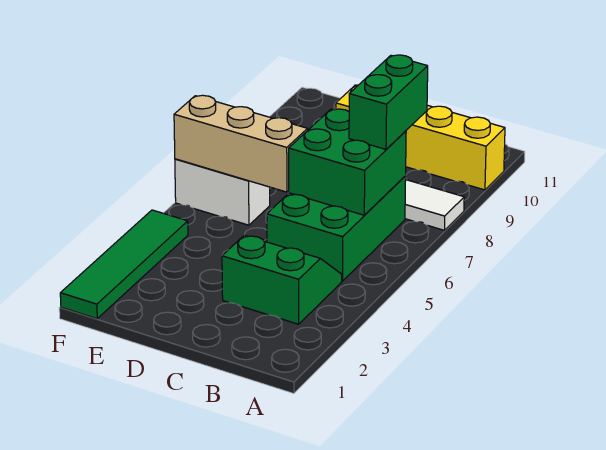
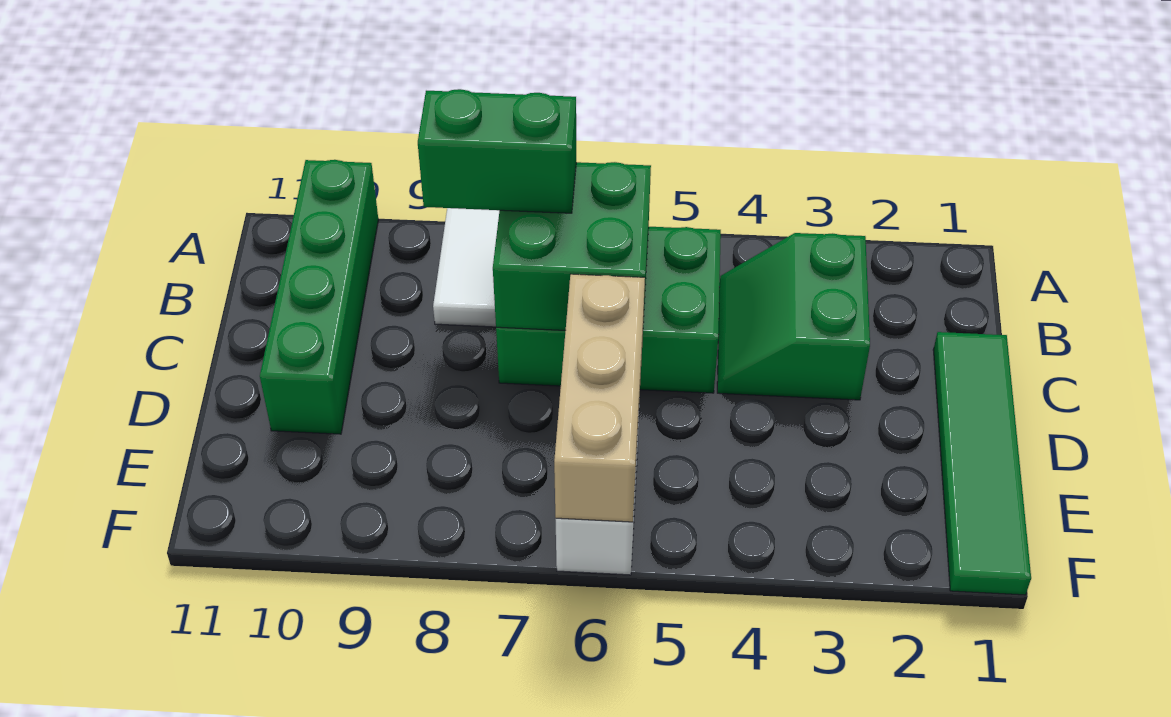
yellow brick A10:D10 level 1 -> green brick A10:D10 level 1
green tile F1:F4 level 1 -> green tile C1:F1 level 1

